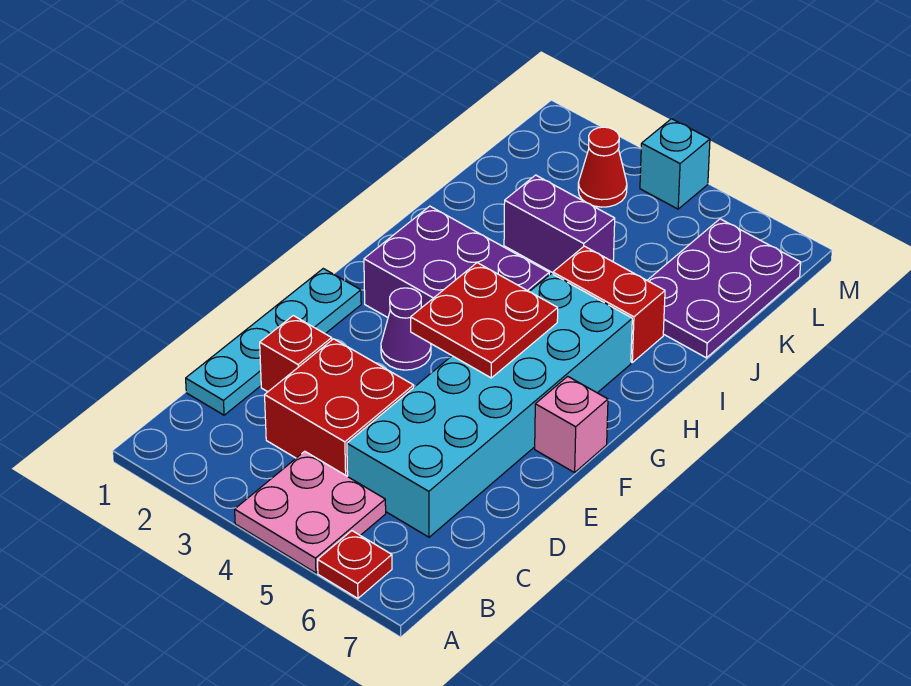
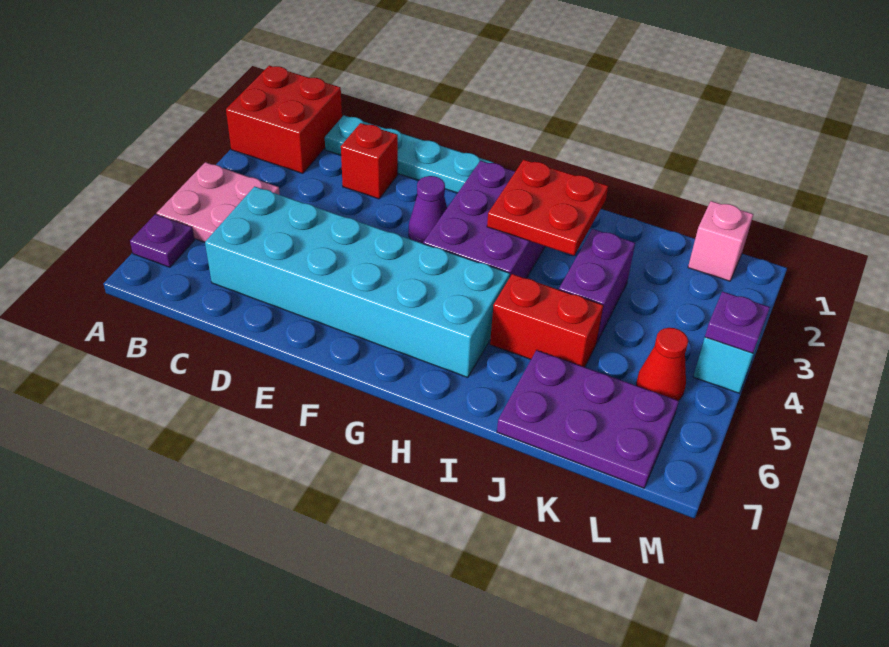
red plate A6 level 1 -> purple plate A6 level 1
red brick C3:D4 level 1 -> red brick A1:B2 level 1
red plate F4:G5 level 2 -> red plate H2:I3 level 2
pink brick F7 level 1 -> pink brick L1 level 1
red brick I5:I6 level 1 -> red brick I5:J5 level 1
red cone L3 level 1 -> red cone L5 level 1
none -> purple plate M4 level 2

